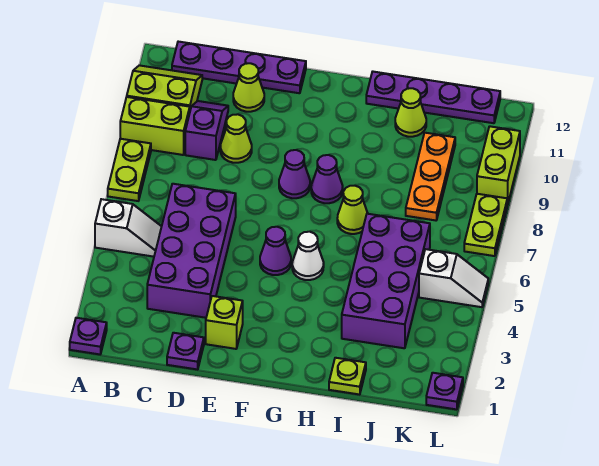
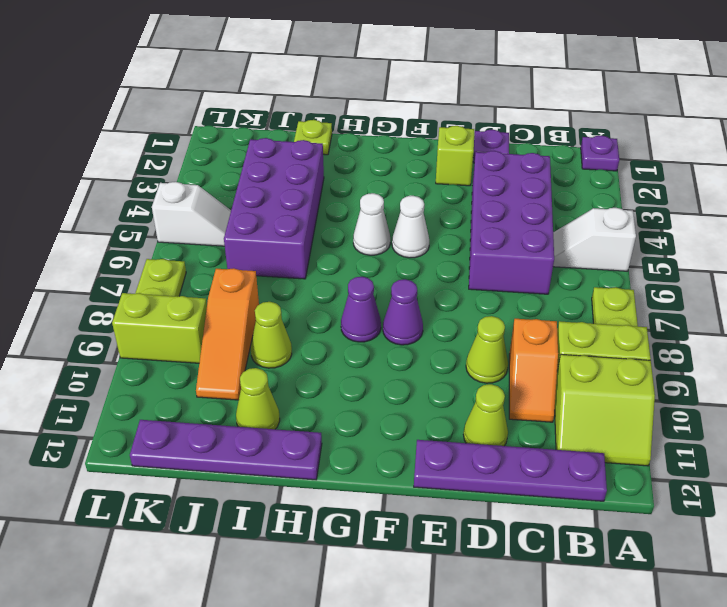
purple slope C9:C10 level 1 top 9 -> orange slope C9:C10 level 1 top 9
purple cone F5 level 1 -> white cone F5 level 1
lime cone H7 level 1 -> lime cone I9 level 1
orange plate J8:J10 level 1 -> orange slope J8:J10 level 1 top 8
white slope K5:L5 level 1 top K -> white slope K5:L5 level 1 top L
purple plate L1 level 1 -> none
lime brick L9:L10 level 1 -> lime brick K9:L9 level 1

